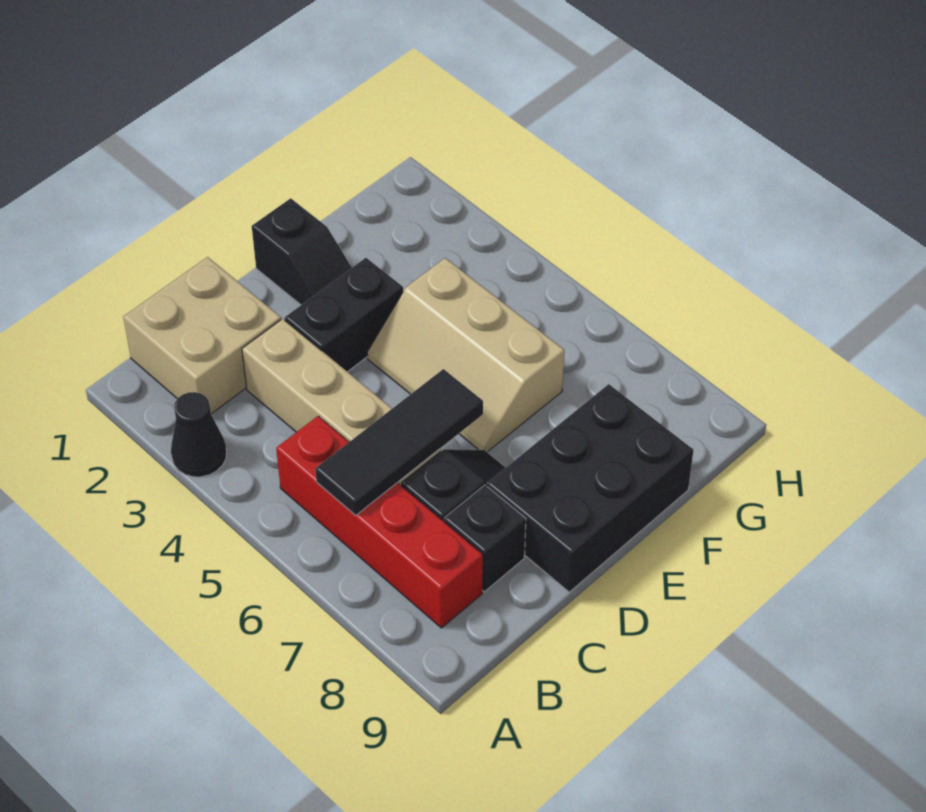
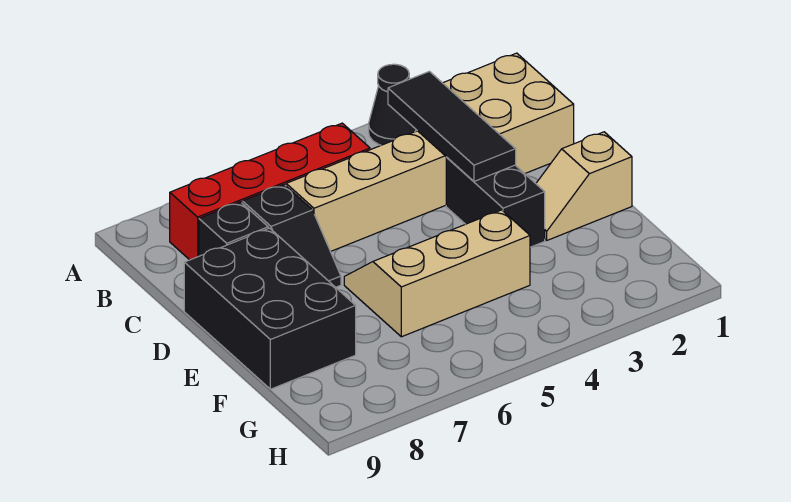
black tile B6:D6 level 2 -> black tile B3:D3 level 2
black slope E1:E2 level 1 top 1 -> tan slope E1:E2 level 1 top 1

